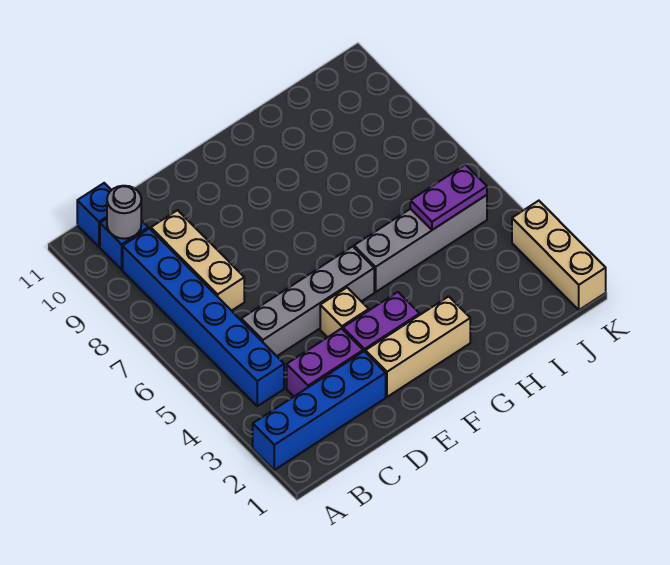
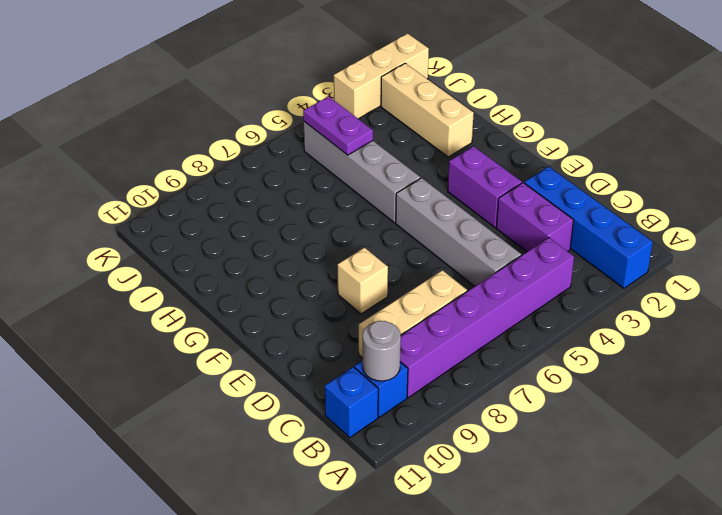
blue brick B4:B9 level 1 -> purple brick B4:B9 level 1
tan brick E2:G2 level 1 -> tan brick H2:J2 level 1
tan brick E4 level 1 -> tan brick E8 level 1

